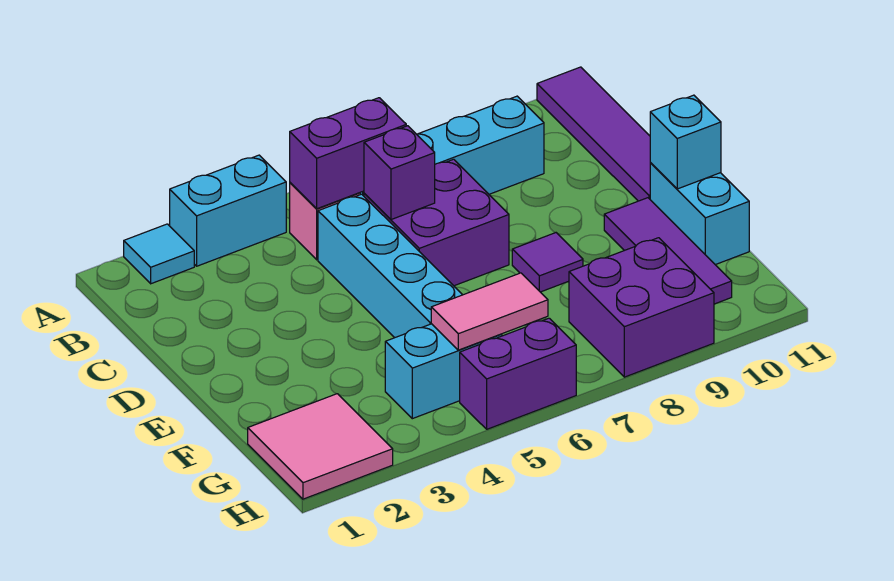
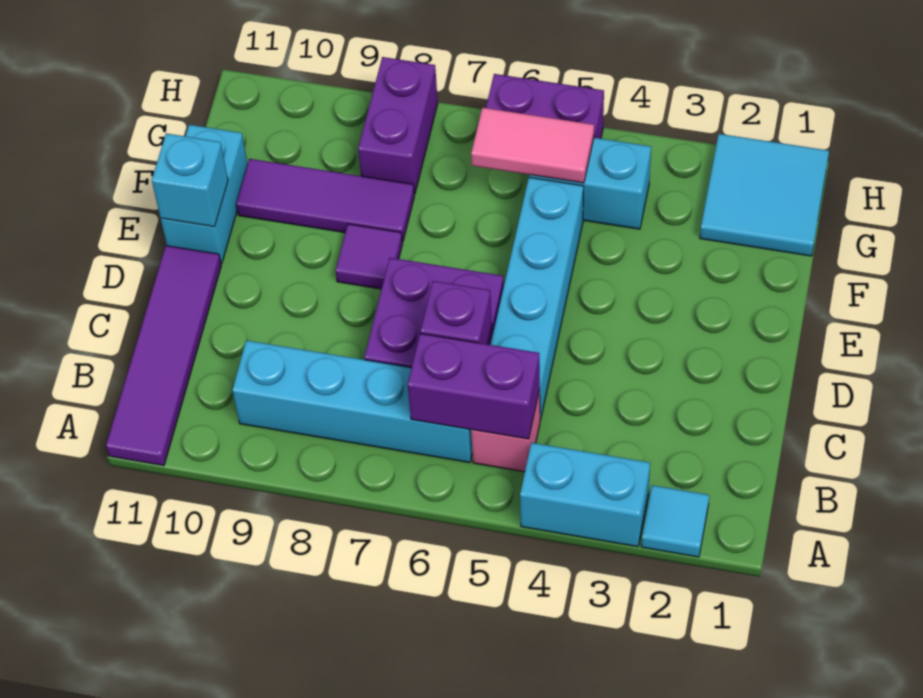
purple tile E10:G10 level 1 -> purple tile F8:F10 level 1
pink tile G1:H2 level 1 -> cyan tile G1:H2 level 1
purple brick G8:H9 level 1 -> purple brick G8:H8 level 1

